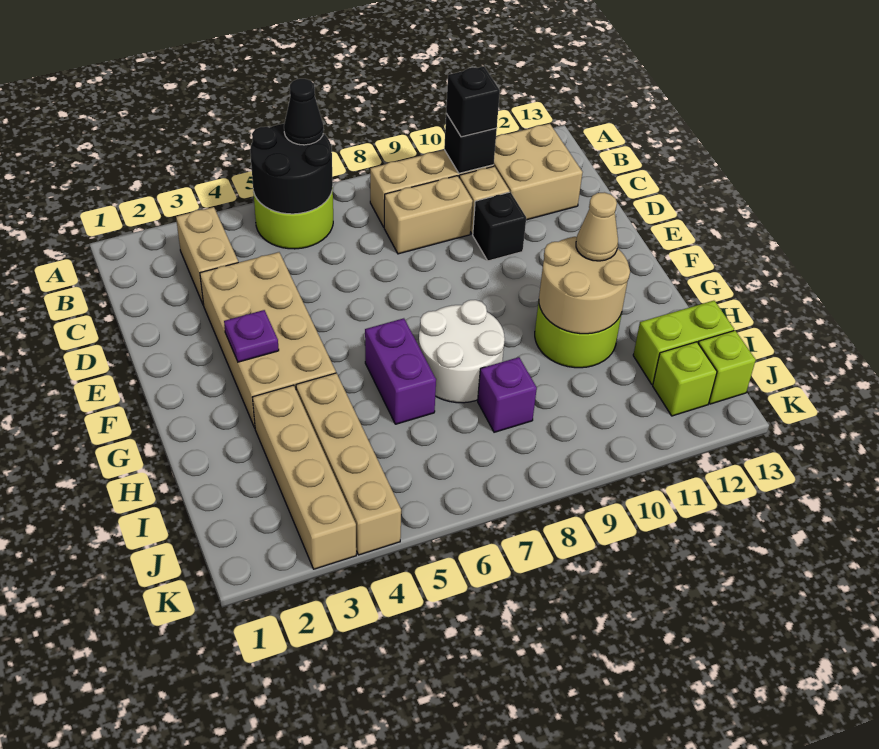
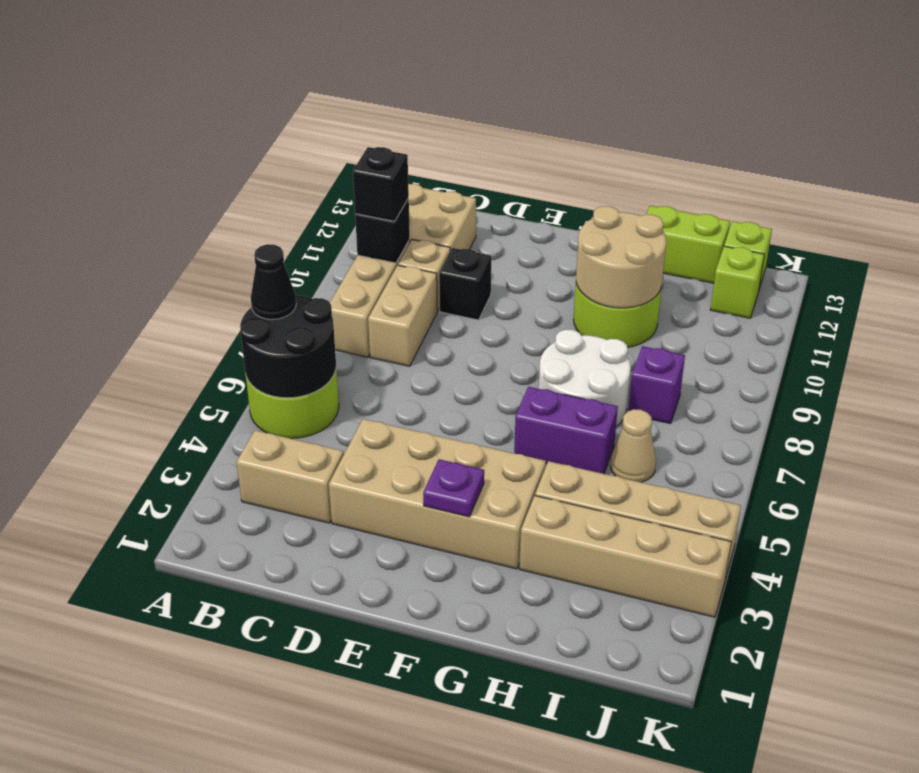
tan cone G11 level 3 -> tan cone I6 level 1
lime brick I12:I13 level 1 -> lime brick H13:I13 level 1

